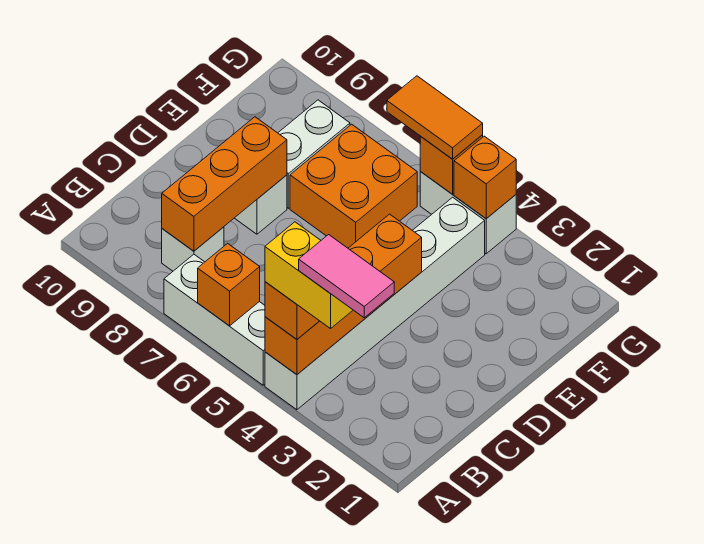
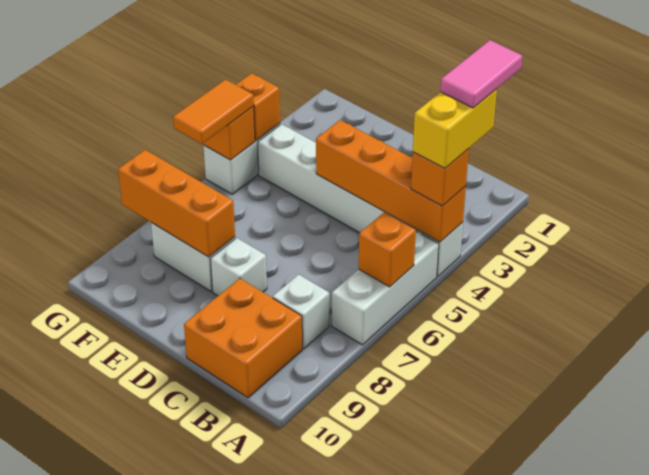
orange brick B8:D8 level 2 -> orange brick E8:G8 level 2
orange brick E6:F7 level 1 -> orange brick B9:C10 level 1

